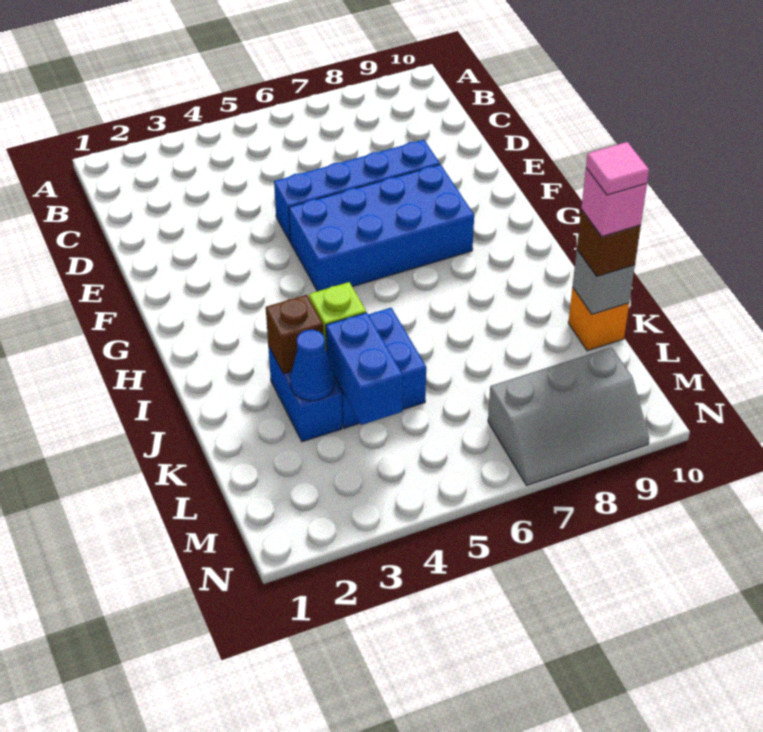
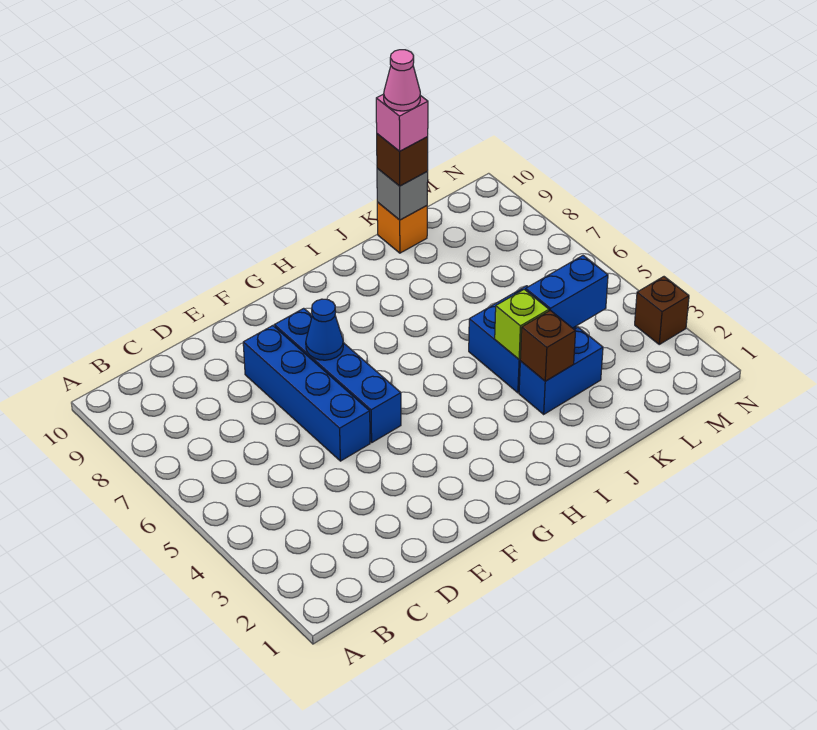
blue brick F5:G8 level 1 -> blue brick F5:F8 level 1
blue cone K3 level 2 -> blue cone F7 level 2
pink tile K10 level 5 -> pink cone K10 level 5
grey slope M7:N9 level 1 top M -> none
none -> brown brick N3 level 1

